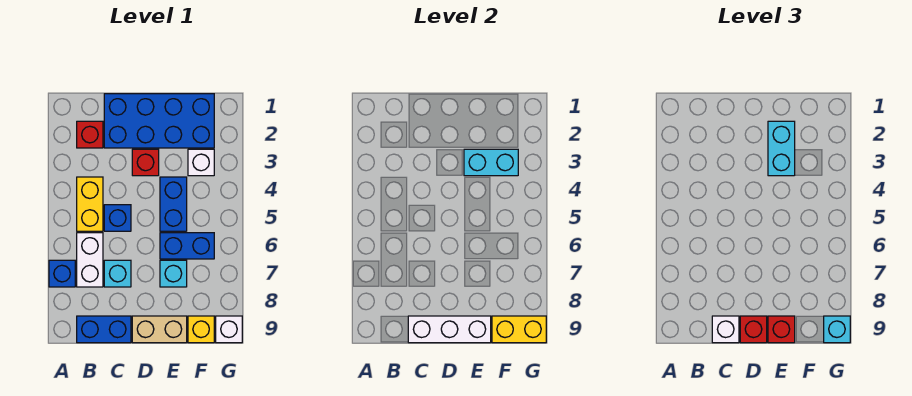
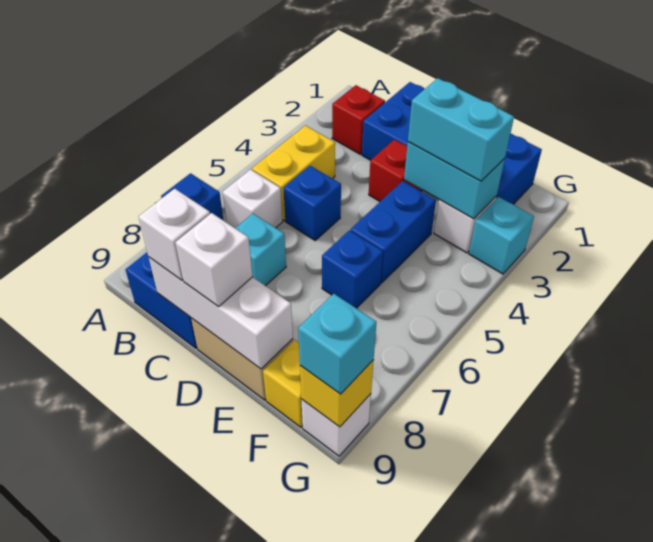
white brick B6:B7 level 1 -> white brick B6 level 1
red brick D9 level 3 -> white brick D9 level 3
cyan brick E2:E3 level 3 -> cyan brick E3:F3 level 3
blue brick E6:F6 level 1 -> blue brick E6 level 1
cyan brick E7 level 1 -> cyan brick G3 level 1
red brick E9 level 3 -> none
yellow brick F9:G9 level 2 -> yellow brick G9 level 2

